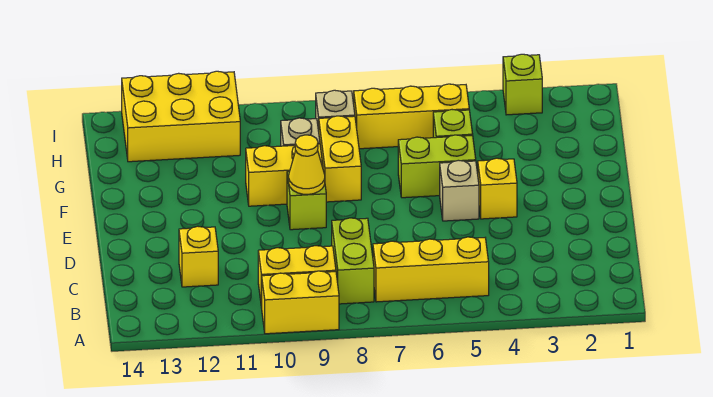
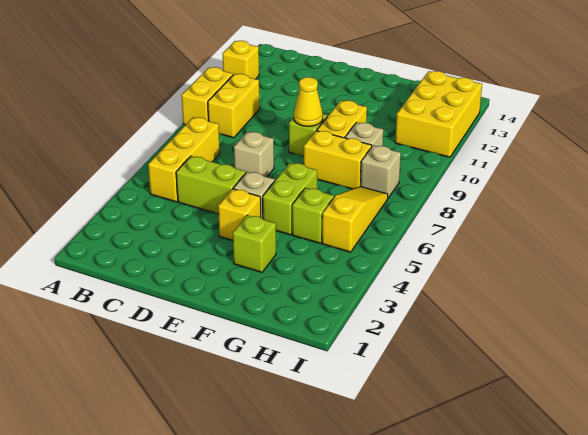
lime brick B8:C8 level 1 -> lime brick C5:D5 level 1
yellow brick C12 level 1 -> yellow brick A12 level 1
none -> tan brick D7 level 1
yellow brick H5:H7 level 1 -> yellow slope H5:H7 level 1 top 5
lime brick I3 level 1 -> lime brick F3 level 1

